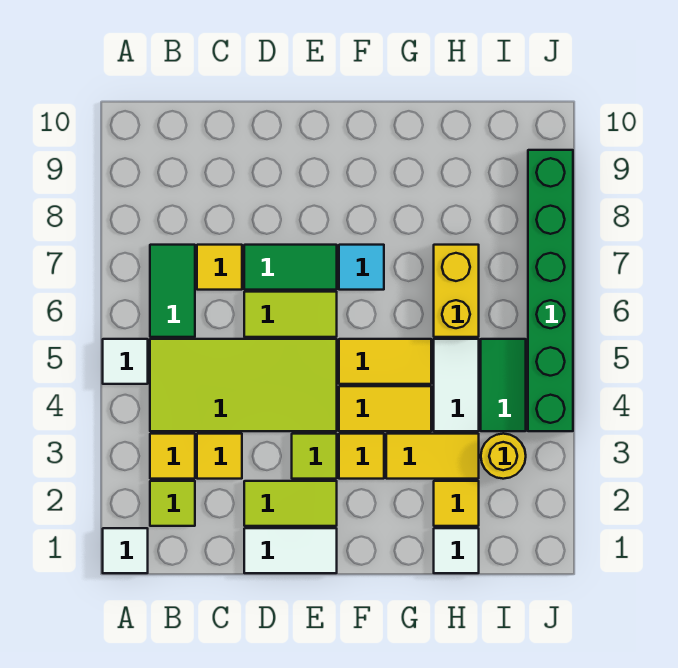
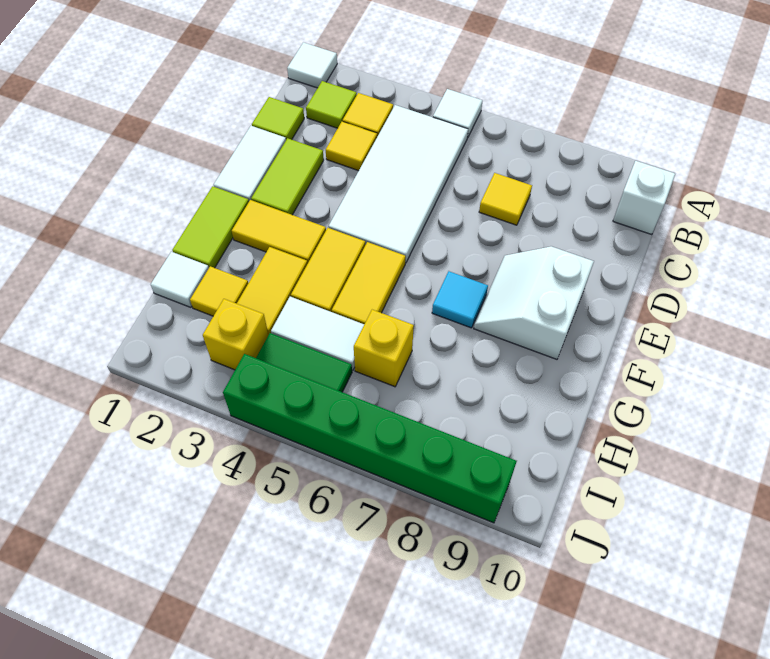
lime tile B4:E5 level 1 -> white tile B4:E5 level 1
green tile B6:B7 level 1 -> none
none -> white brick B10 level 1
lime tile D6:E6 level 1 -> lime tile F1:G1 level 1
green tile D7:E7 level 1 -> none
lime tile E3 level 1 -> lime tile C1 level 1
none -> white slope E8:F9 level 1 top 9
yellow tile F3 level 1 -> yellow tile F2:F3 level 1
yellow brick H6:H7 level 1 -> yellow brick H6 level 1
yellow round brick I3 level 1 -> yellow brick I3 level 1

